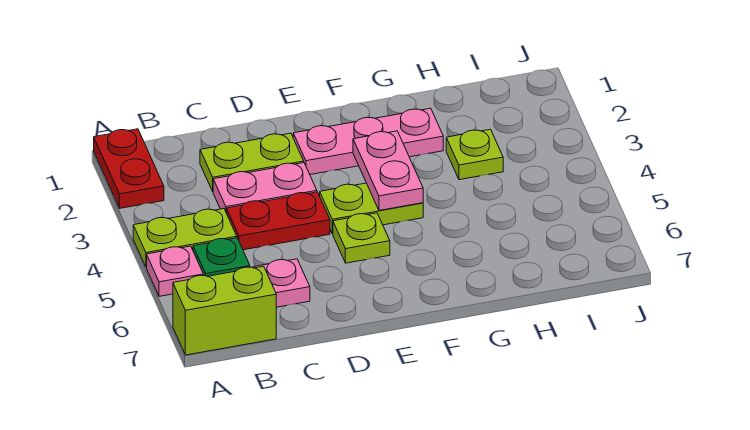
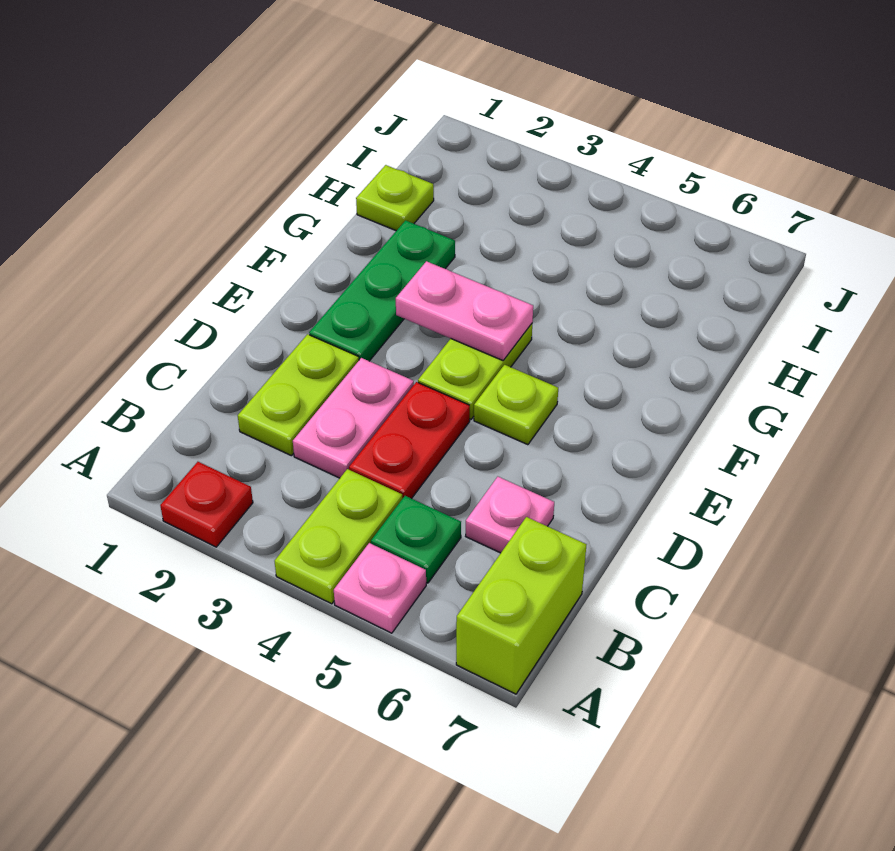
red plate A1:A2 level 1 -> red plate A2 level 1
pink plate E2:G2 level 1 -> green plate E2:G2 level 1
lime plate H3 level 1 -> lime plate H1 level 1

